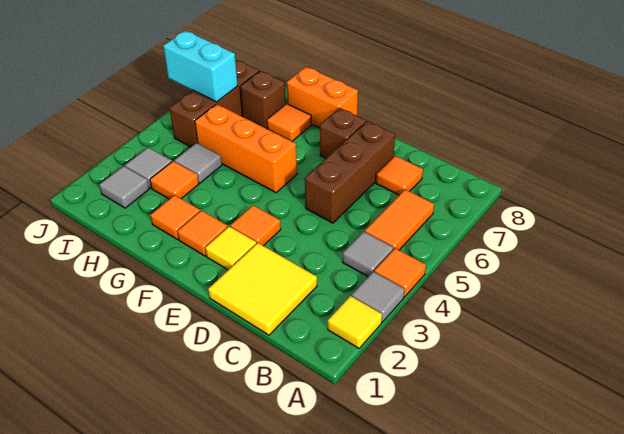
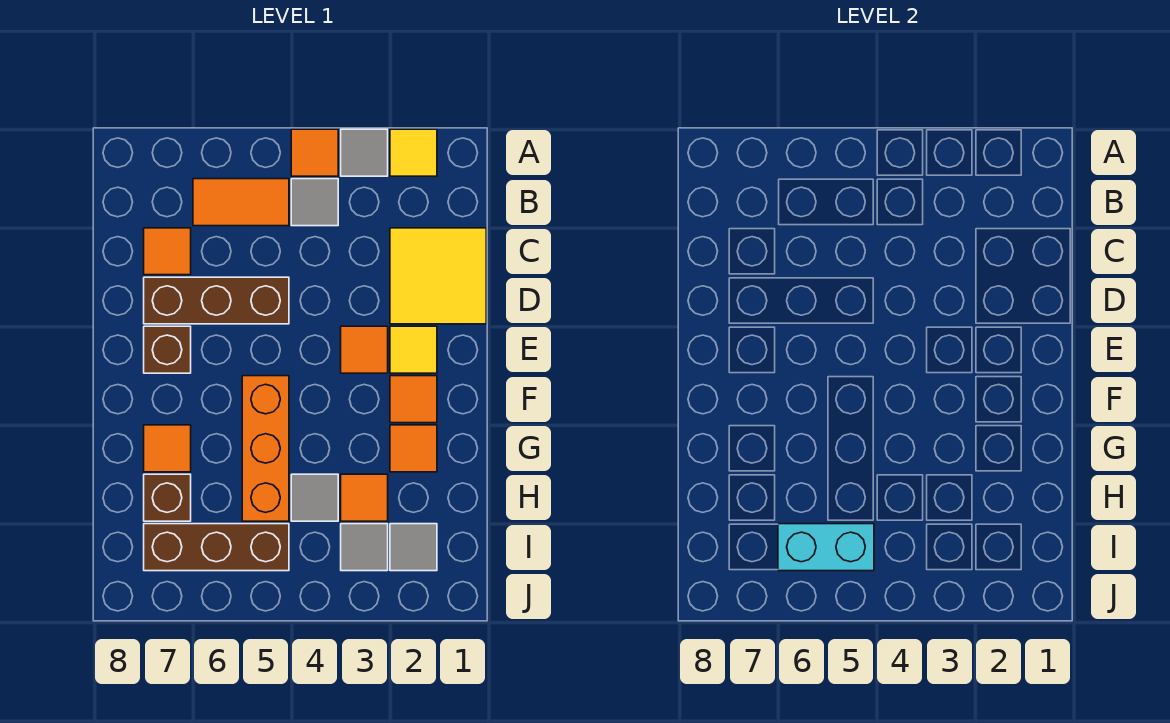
orange brick F8:G8 level 1 -> none
cyan brick I6:J6 level 2 -> cyan brick I5:I6 level 2

